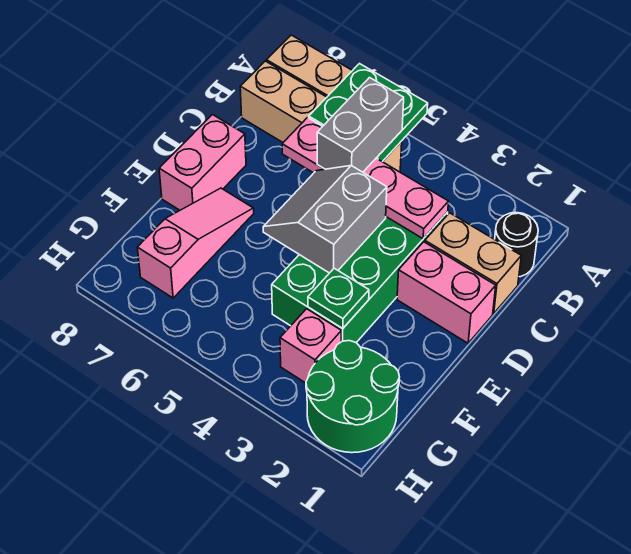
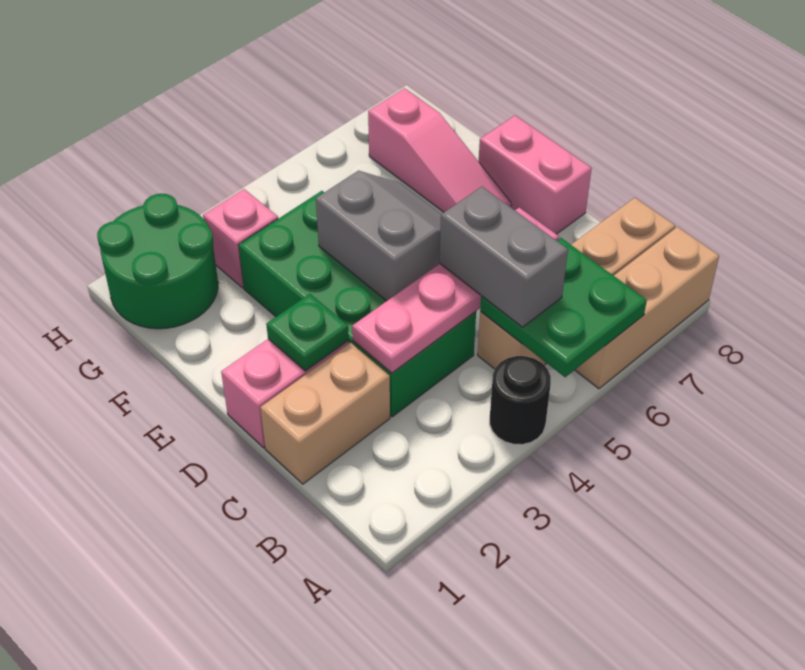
black round brick B1 level 1 -> black round brick A4 level 1
green plate F3 level 2 -> green plate D2 level 2

